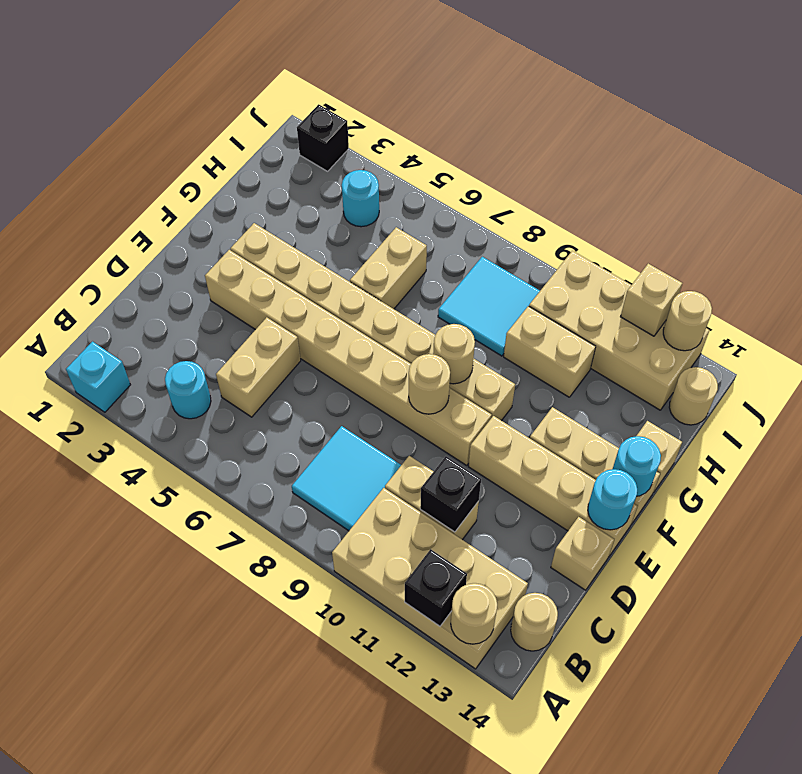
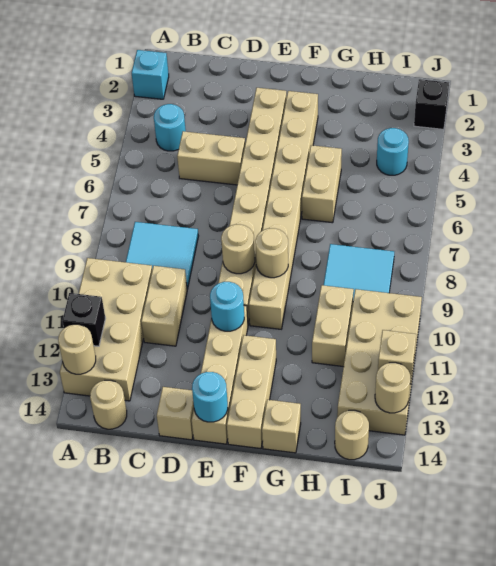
black brick C11 level 2 -> none
cyan round brick F14 level 2 -> cyan round brick E11 level 2
tan brick G6:H6 level 1 -> tan brick G5:G6 level 1

